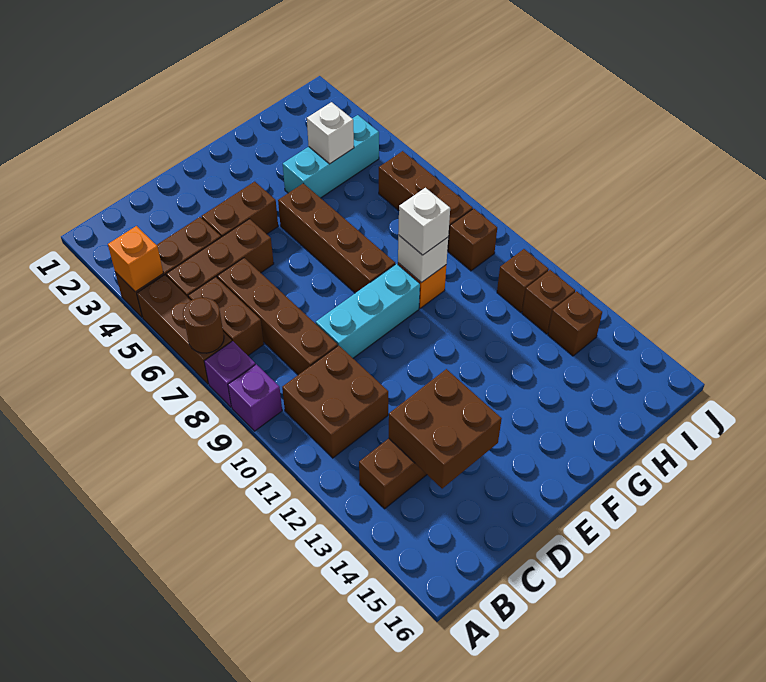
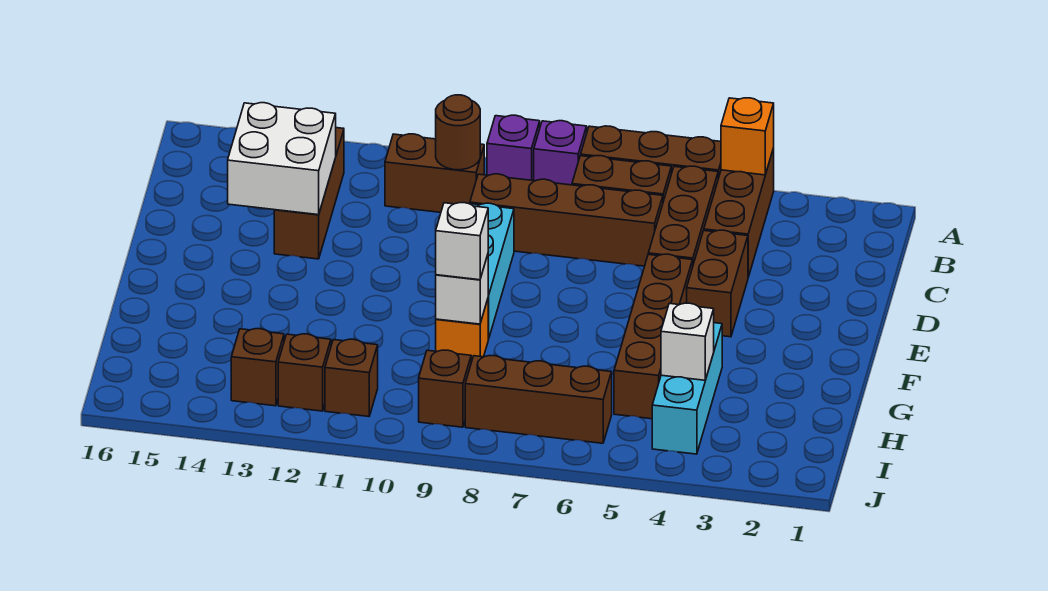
brown round brick A7 level 2 -> brown round brick B10 level 2
brown brick B10:C11 level 1 -> brown brick B10:B11 level 1
brown brick C13:D14 level 2 -> white brick C13:D14 level 2
brown brick F5:F8 level 1 -> brown brick E5:H5 level 1

